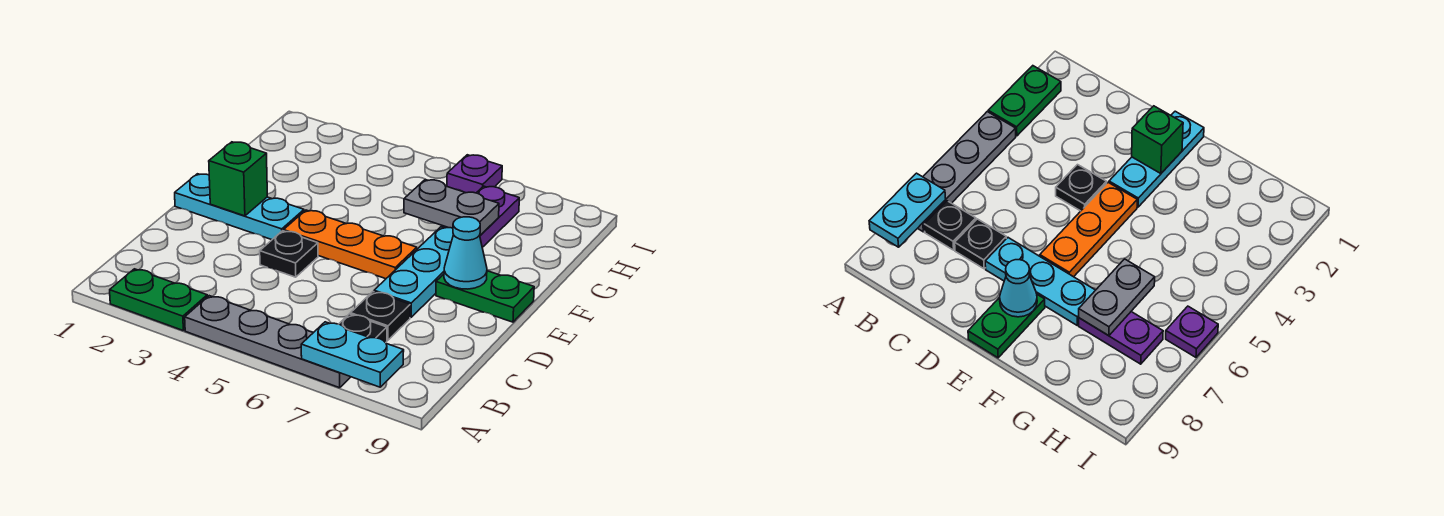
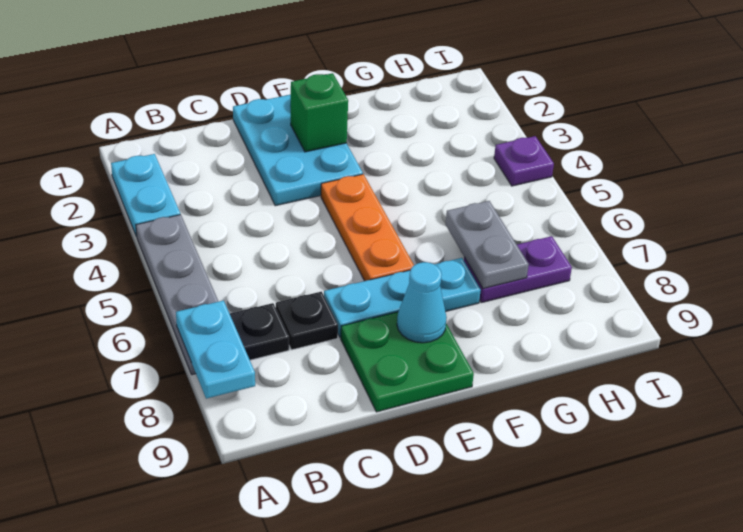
green plate A2:A3 level 1 -> cyan plate A2:A3 level 1
black plate D4 level 1 -> none
cyan plate E1:E3 level 1 -> cyan plate D1:E3 level 1
green plate E8:E9 level 1 -> green plate D8:E9 level 1
purple plate I6 level 1 -> purple plate I4 level 1

